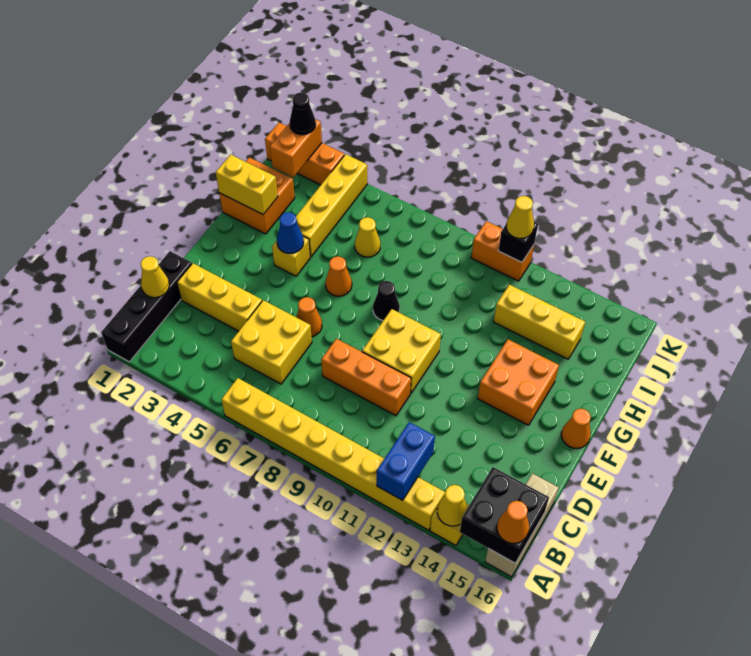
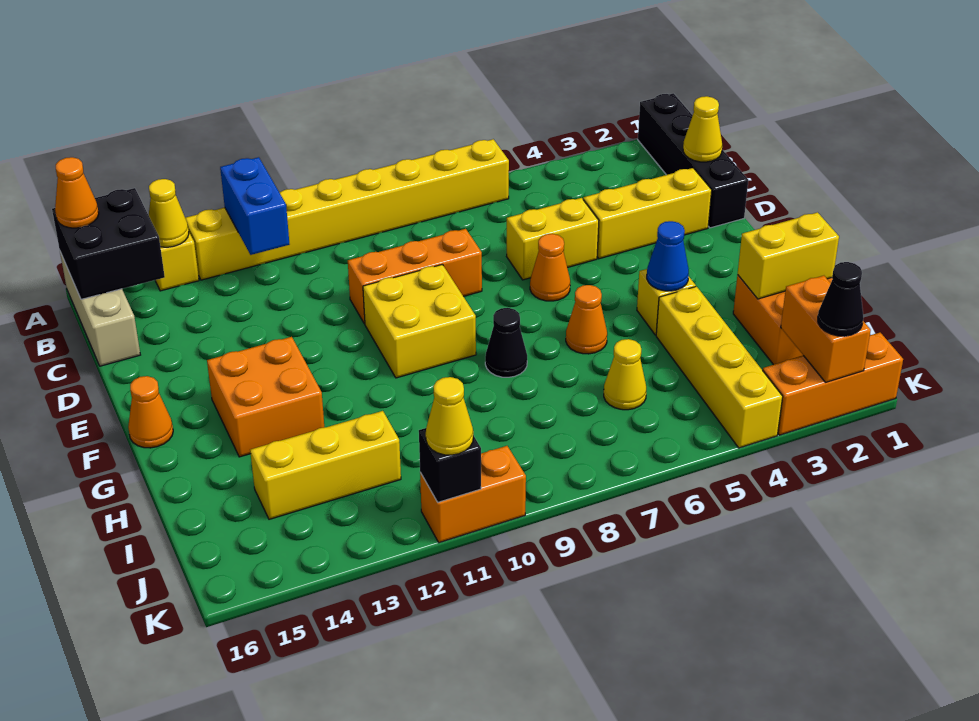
yellow brick C5:D6 level 1 -> yellow brick D5:D6 level 1

